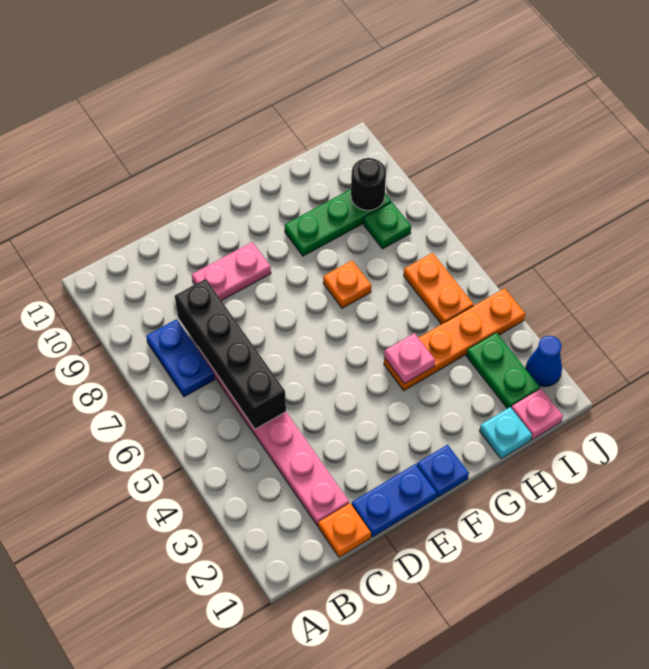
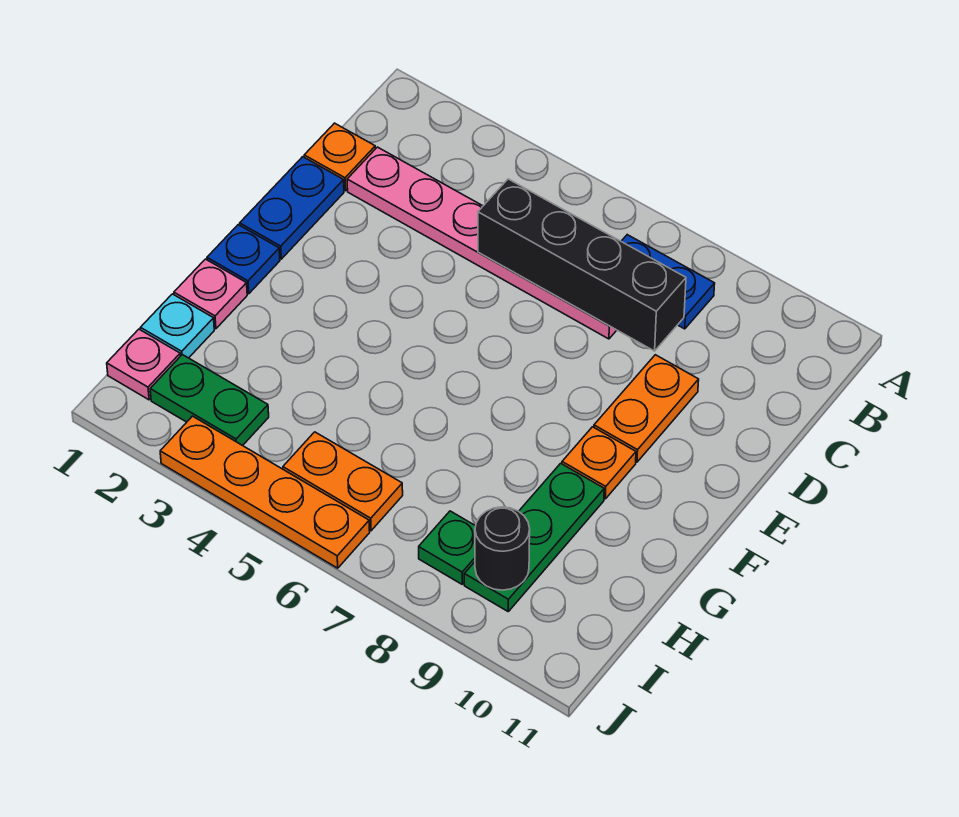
pink plate D9:E9 level 1 -> orange plate D9:E9 level 1
orange plate G4:J4 level 1 -> orange plate J3:J6 level 1
pink plate G4 level 2 -> pink plate G1 level 1
orange plate G7 level 1 -> orange plate F9 level 1
blue cone J2 level 1 -> none

